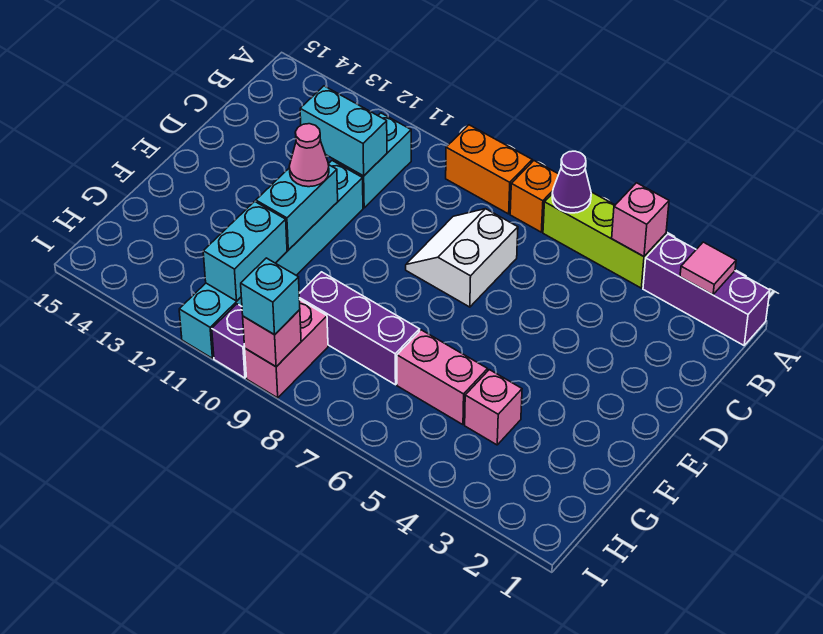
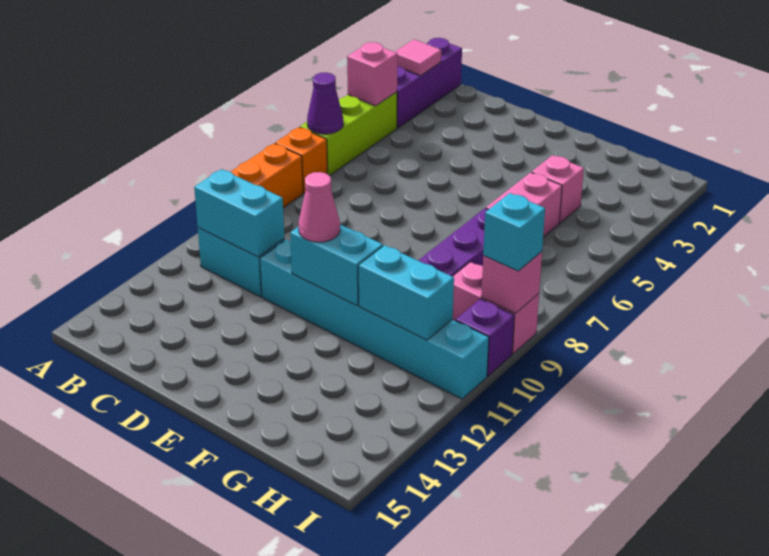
white slope C7:D8 level 1 top 7 -> none
cyan brick C11:C12 level 2 -> cyan brick B11:C11 level 2

